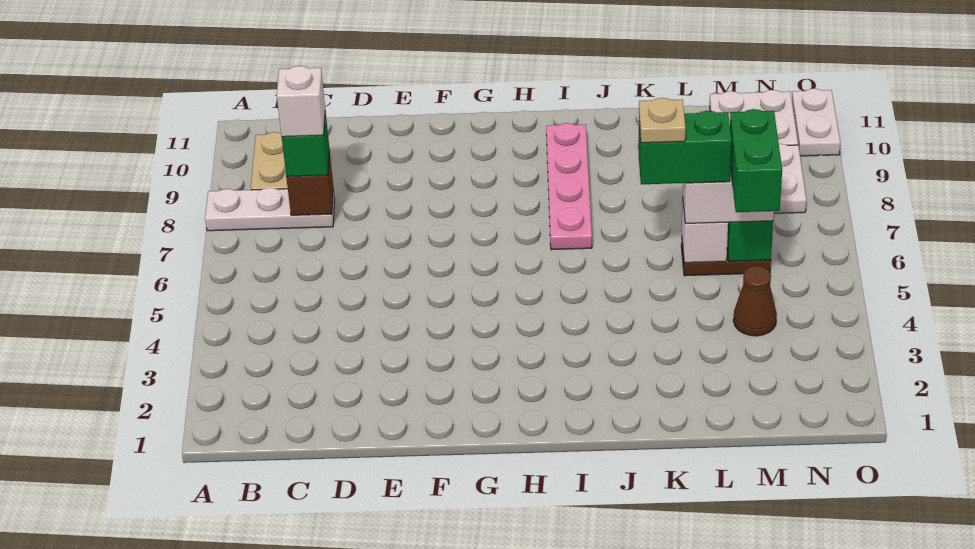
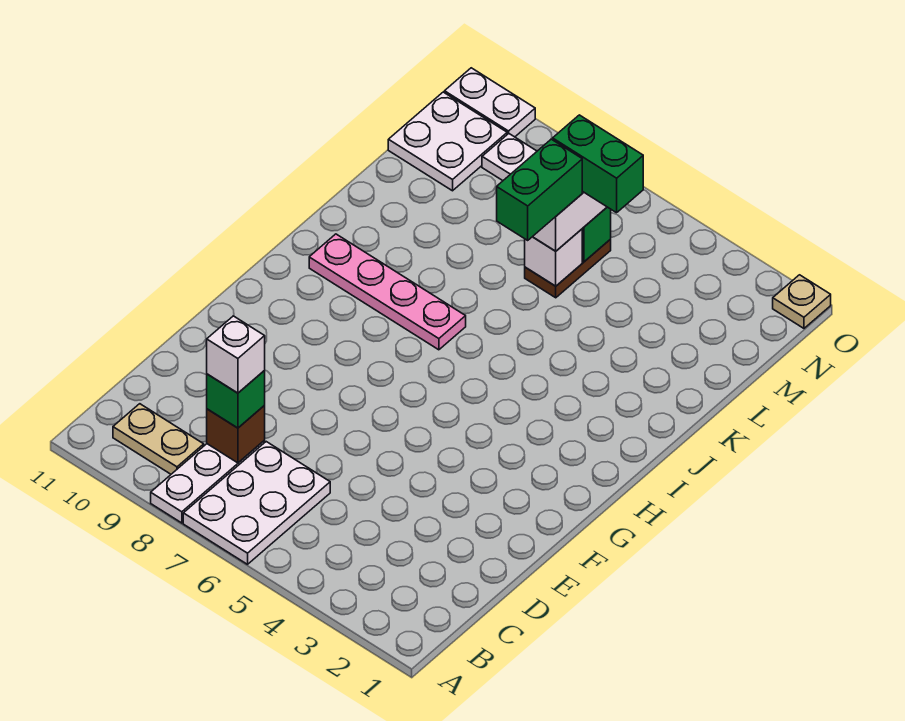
none -> white plate A6:C7 level 1
tan plate K6 level 5 -> tan plate O1 level 1
brown cone M4 level 1 -> none

